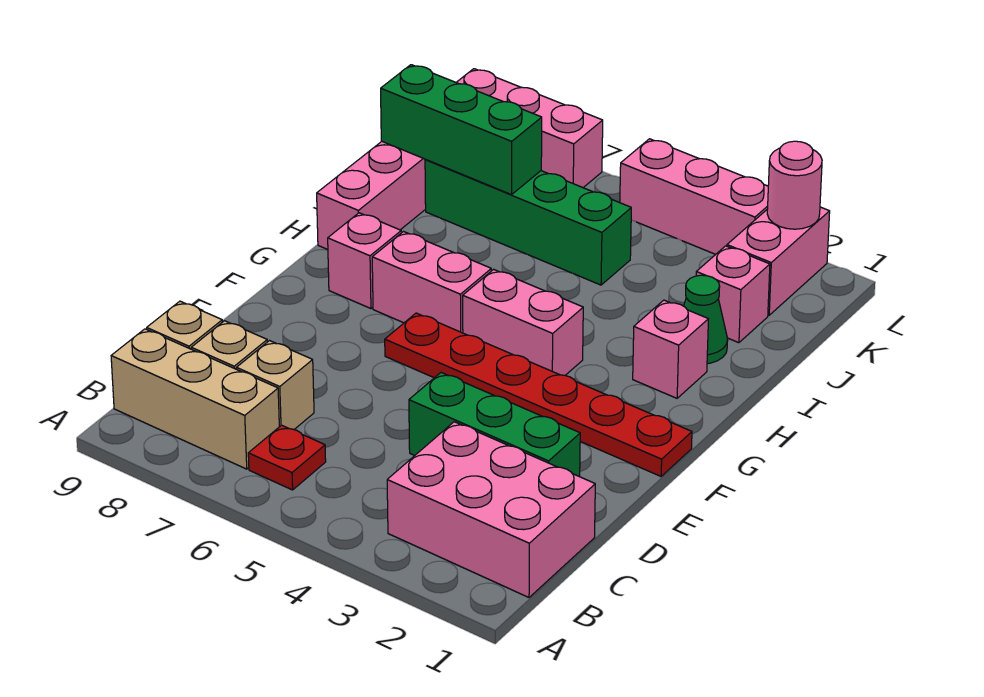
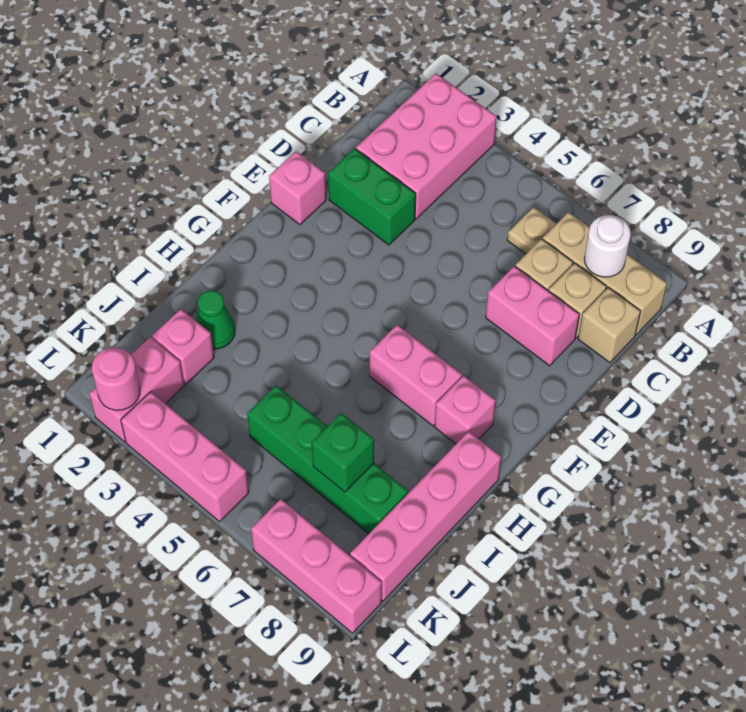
pink brick B1:C3 level 1 -> pink brick A2:C3 level 1
red plate B6 level 1 -> tan plate B6 level 1
none -> white round brick B8 level 2
green brick D2:D4 level 1 -> green brick D2:D3 level 1
red plate F1:F6 level 1 -> none
pink brick G4:G5 level 1 -> pink brick D7:D8 level 1
pink brick H2 level 1 -> pink brick E1 level 1
green brick J7:J9 level 2 -> green brick J7 level 2

